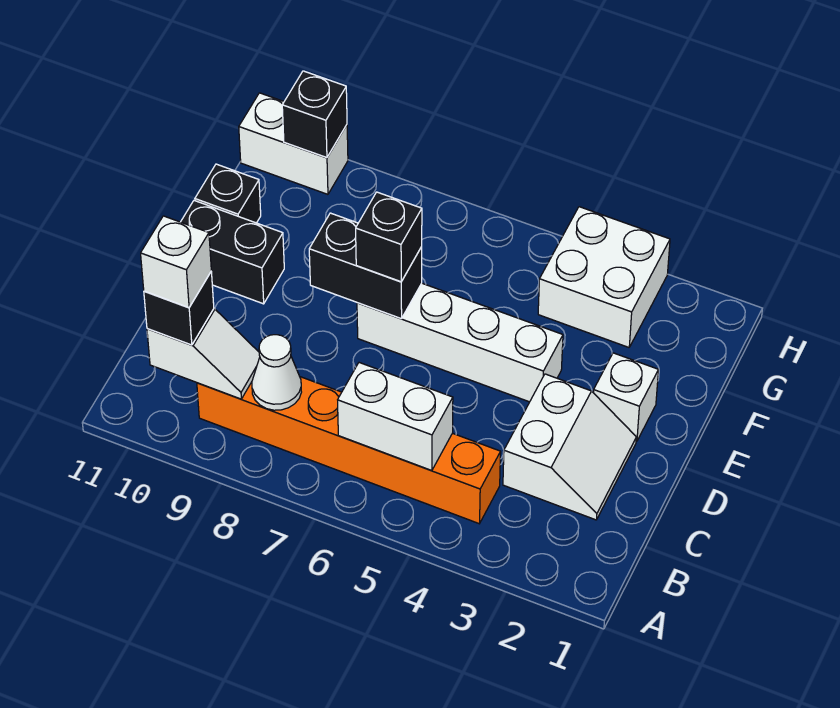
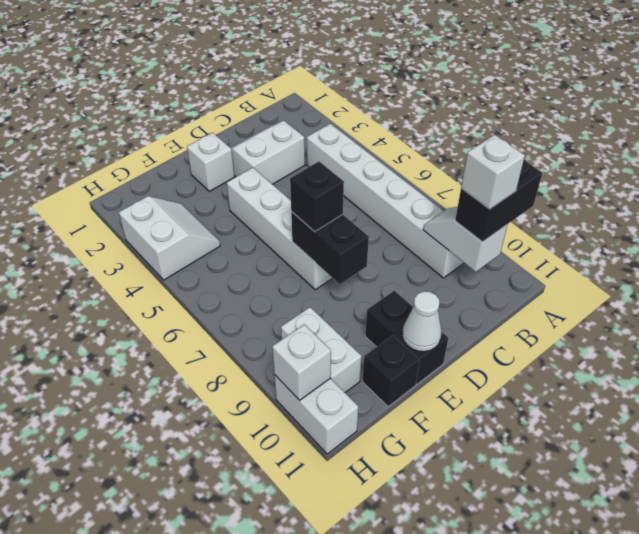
orange brick B4:B9 level 1 -> white brick B4:B9 level 1
white brick B5:B6 level 2 -> white brick G9:G10 level 1
white cone B8 level 2 -> white cone E11 level 2
black brick B10 level 3 -> black brick A10:B10 level 3
white brick G3:H4 level 1 -> white slope G3:H4 level 1 top H
black brick H10 level 2 -> white brick H10 level 2

